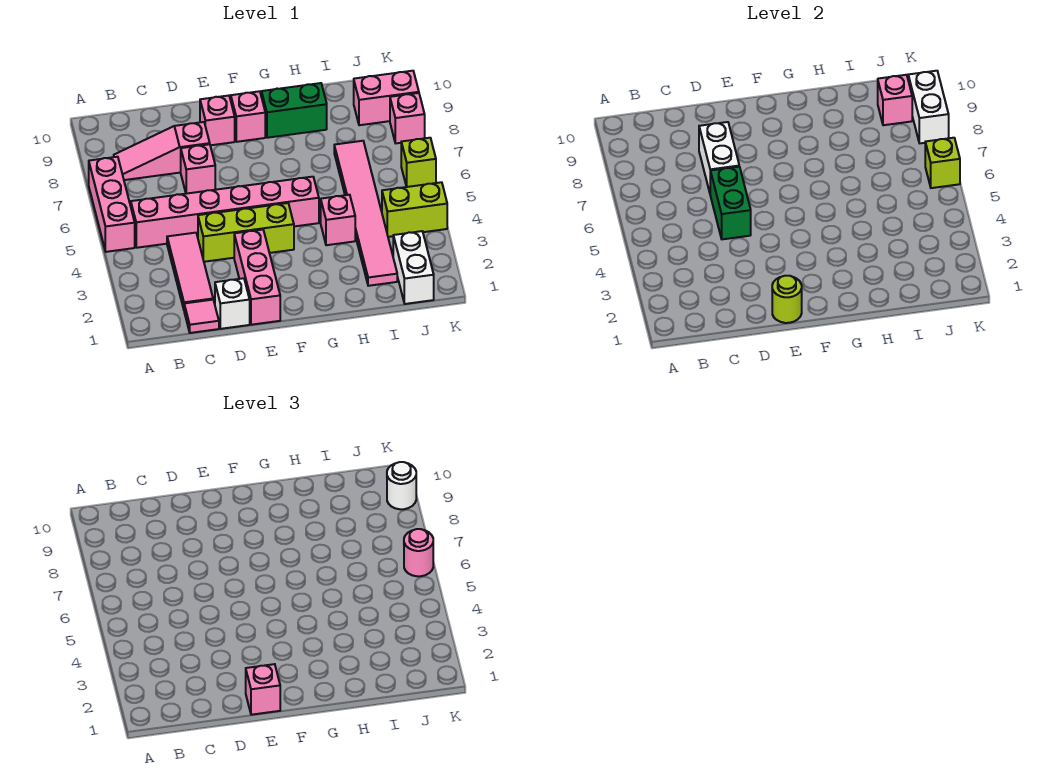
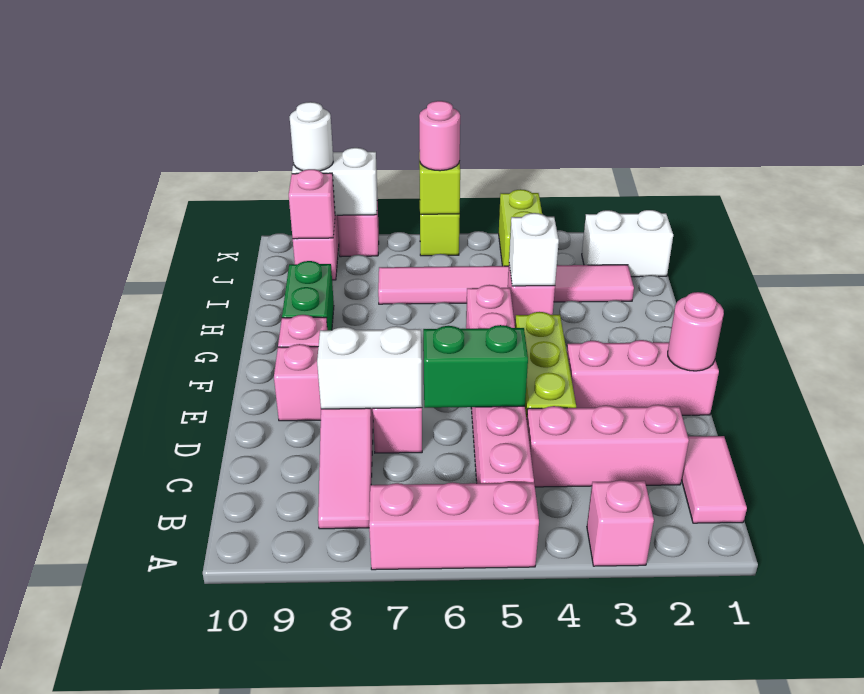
pink tile C1 level 1 -> pink tile B1:C1 level 1
pink tile C2:C4 level 1 -> pink brick C2:C4 level 1
white brick D1 level 1 -> white brick H4 level 2
lime round brick E1 level 2 -> pink round brick E1 level 2
pink brick E1 level 3 -> pink brick A3 level 1

